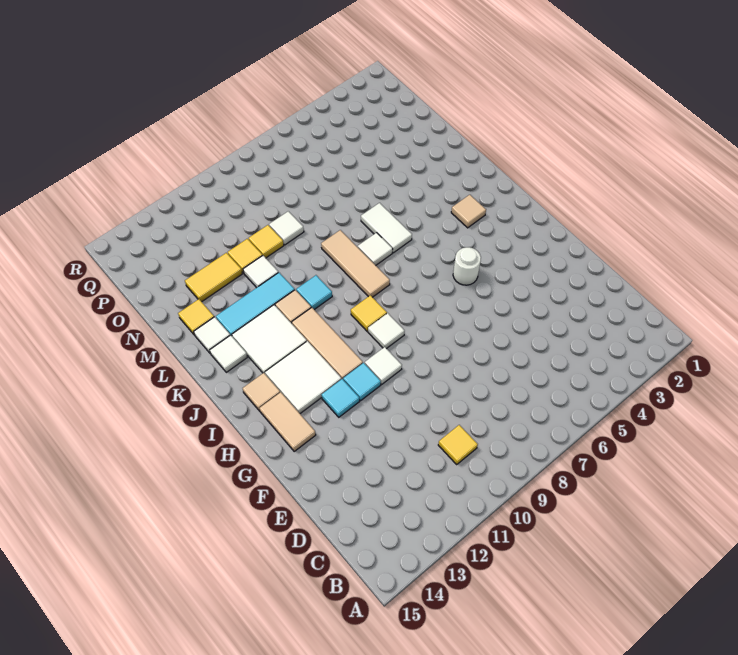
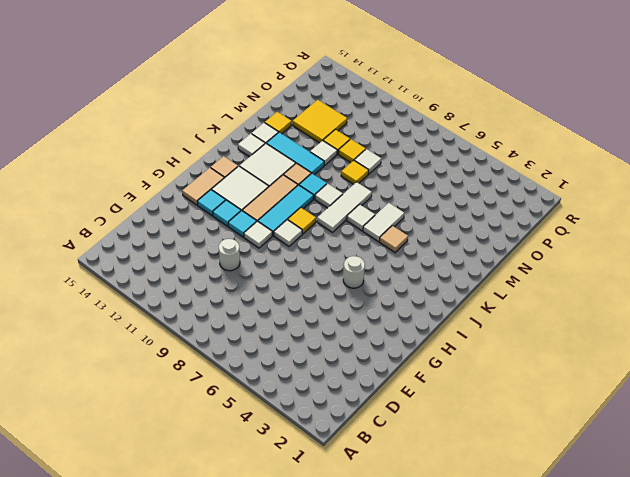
yellow tile C10 level 1 -> yellow tile M9 level 1
none -> white round brick E10 level 1
none -> cyan tile G13 level 1
none -> cyan tile H10:J10 level 1
tan tile J3 level 1 -> tan tile K5 level 1
tan tile J8:L8 level 1 -> white tile J8:L8 level 1
none -> white tile K9 level 1
yellow tile N12:N13 level 1 -> yellow tile N12:O13 level 1

